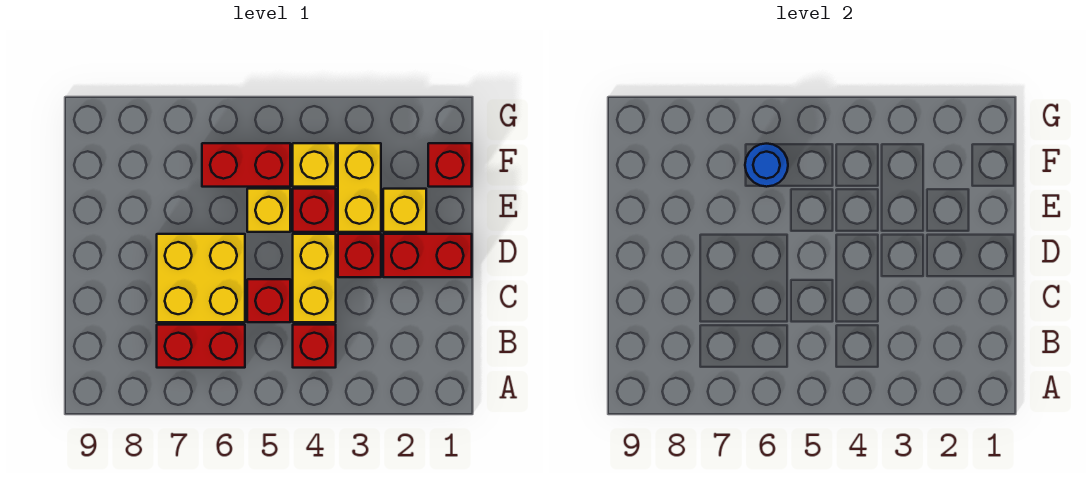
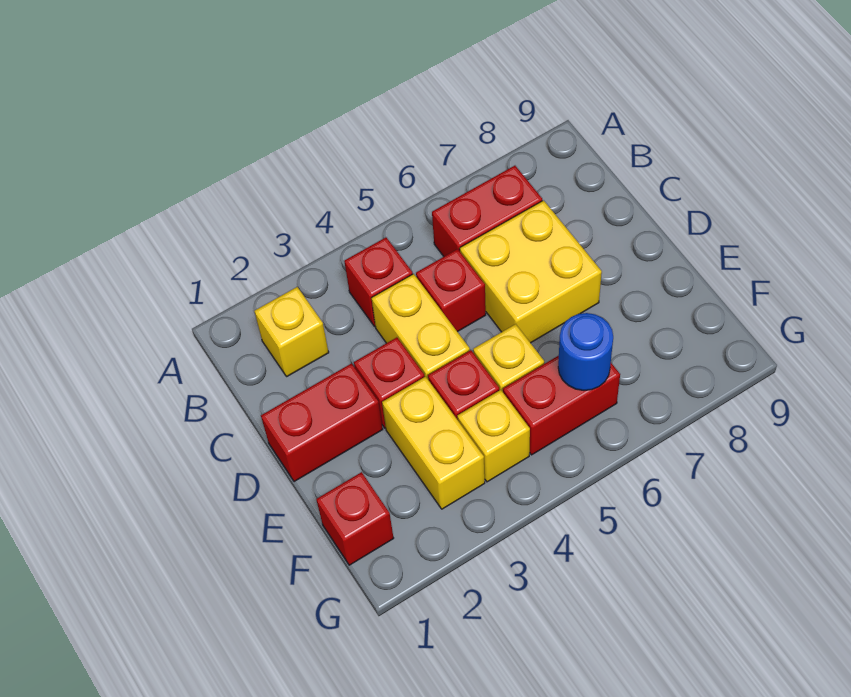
yellow brick E2 level 1 -> yellow brick B2 level 1

